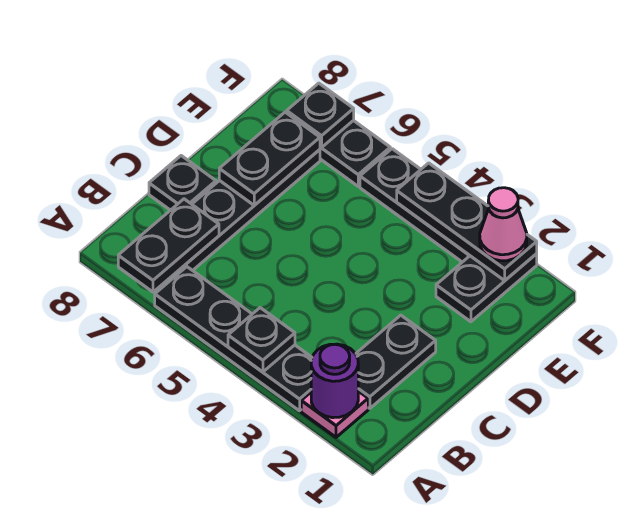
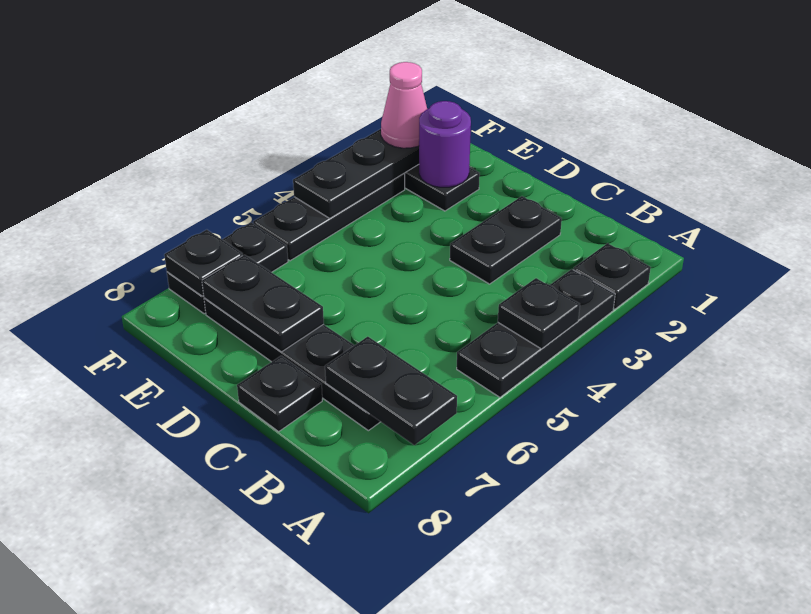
pink plate A2 level 1 -> black plate A2 level 1
purple round brick A2 level 2 -> purple round brick E2 level 2
black plate A3:A6 level 1 -> black plate A3:A5 level 1
black plate B2:C2 level 1 -> black plate C2:C3 level 1

